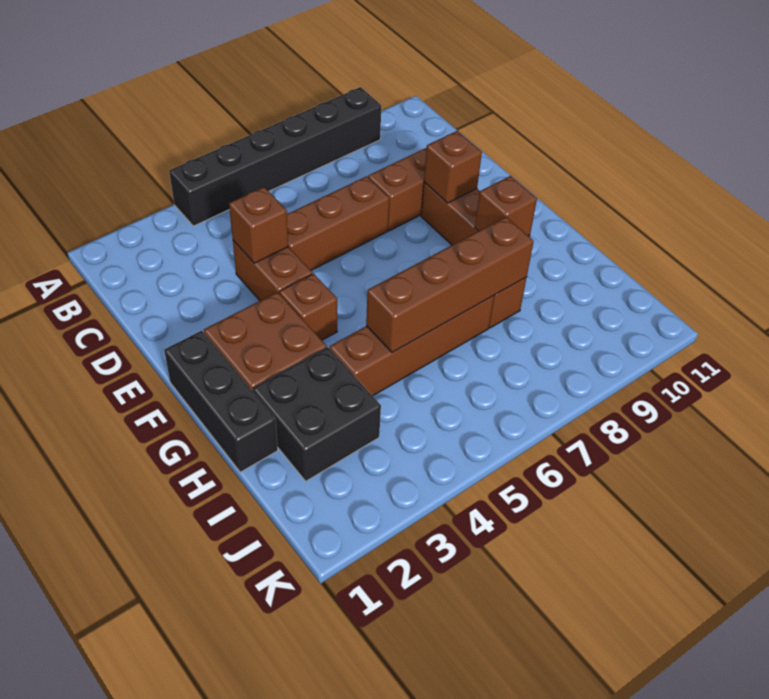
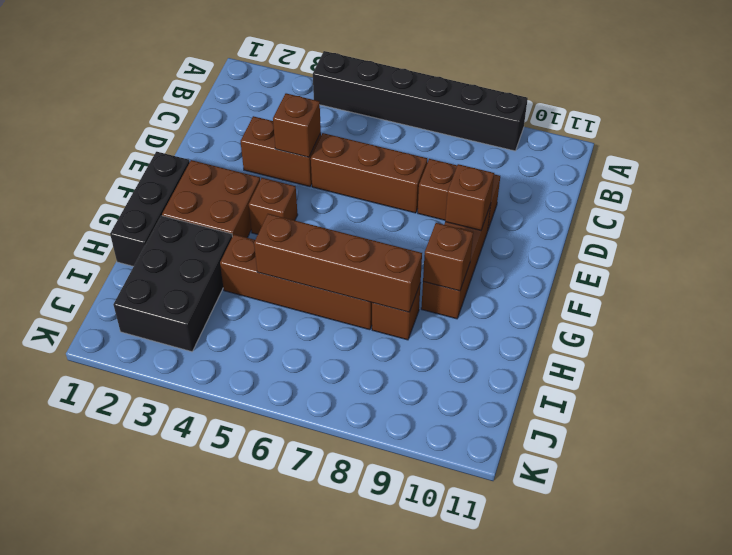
brown brick D4:E4 level 1 -> brown brick D3:D4 level 1
black brick H2:I3 level 1 -> black brick H2:J3 level 1

